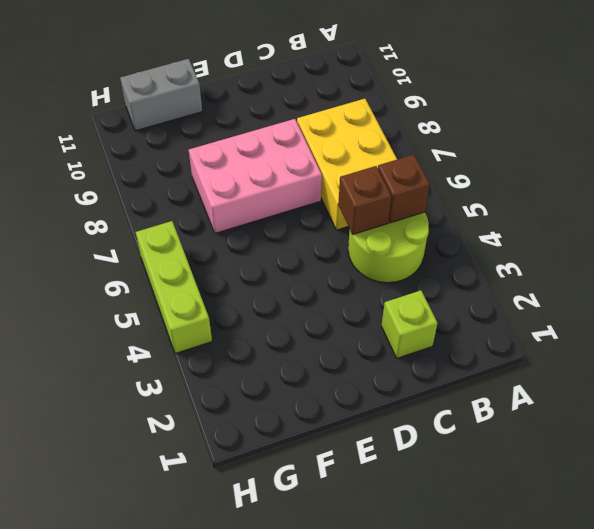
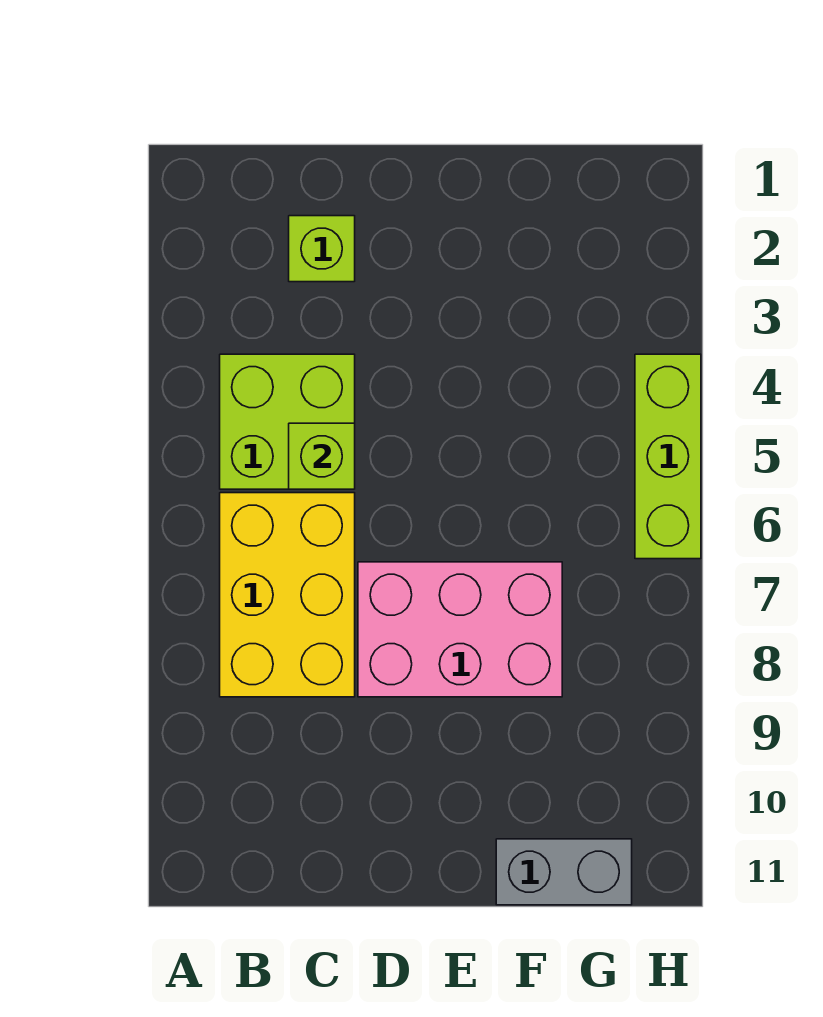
lime round brick B4:C5 level 1 -> lime brick B4:C5 level 1
brown brick B5 level 2 -> none
brown brick C5 level 2 -> lime brick C5 level 2

